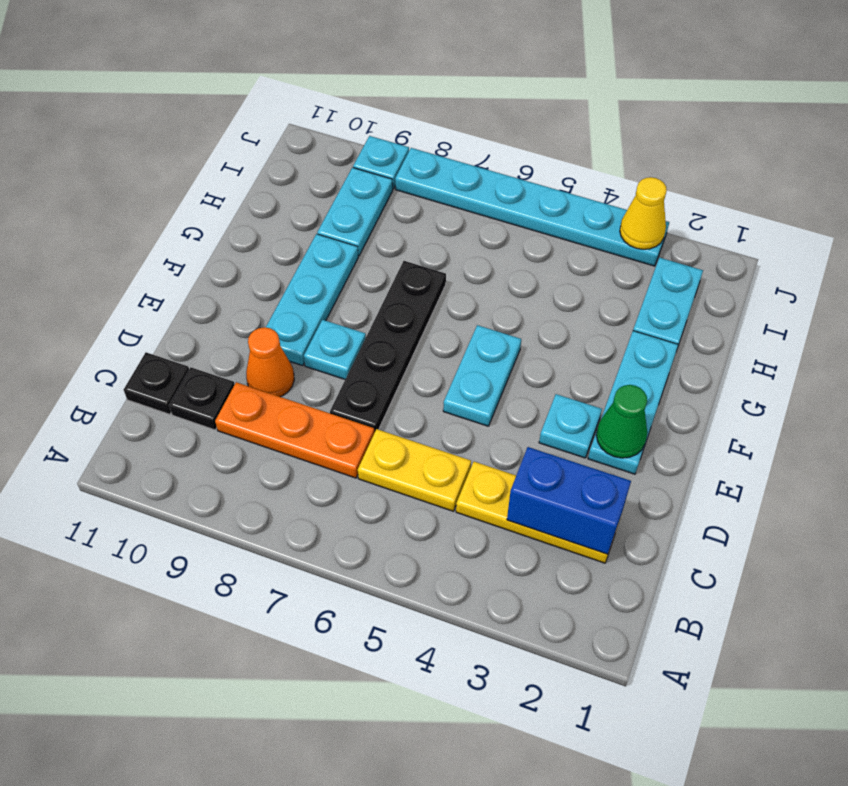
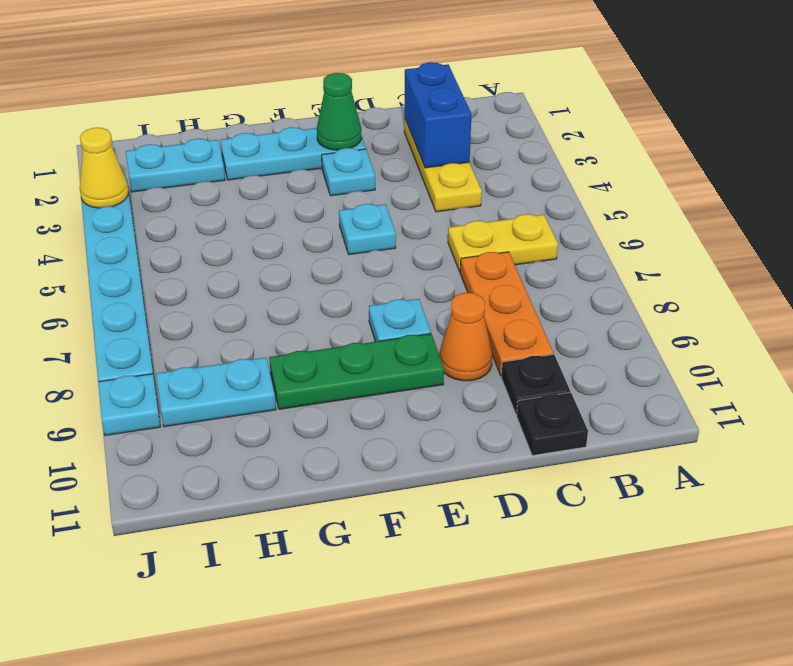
yellow plate C5:C6 level 1 -> yellow plate B6:C6 level 1
black plate D7:G7 level 1 -> none
cyan plate E5:F5 level 1 -> cyan plate E5 level 1
cyan plate E9:G9 level 1 -> green plate E9:G9 level 1

